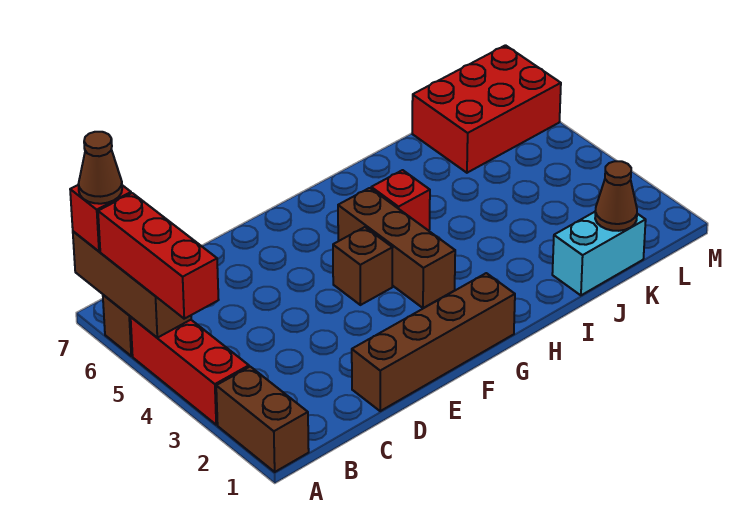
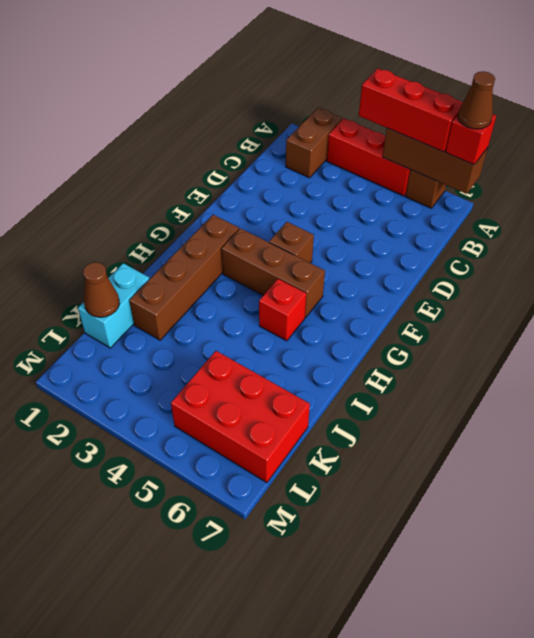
brown brick A1:A2 level 1 -> brown brick A2:B2 level 1
brown brick D1:G1 level 1 -> brown brick G2:J2 level 1
red brick K6:M7 level 1 -> red brick K5:L7 level 1

